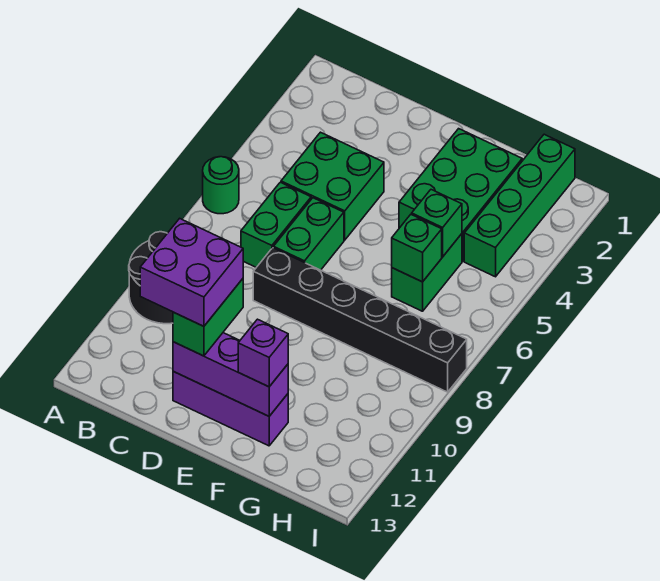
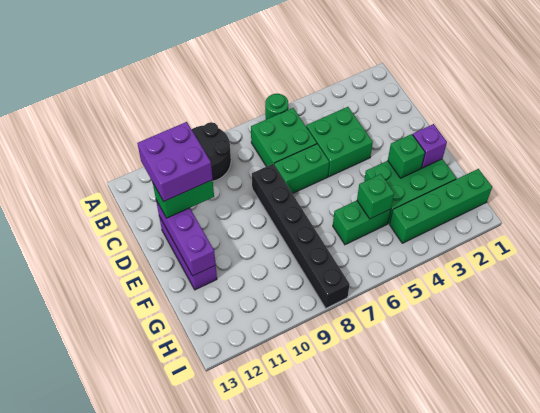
green brick C6:C7 level 1 -> green brick B6:C7 level 1
purple brick F12 level 3 -> purple brick F2 level 2
green brick G6 level 2 -> green brick F3 level 2

